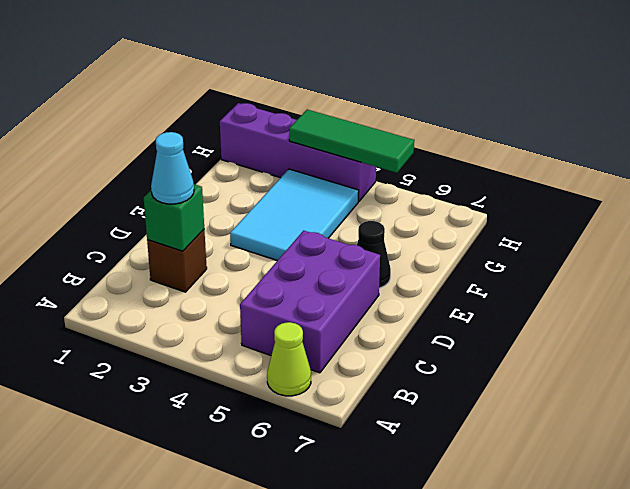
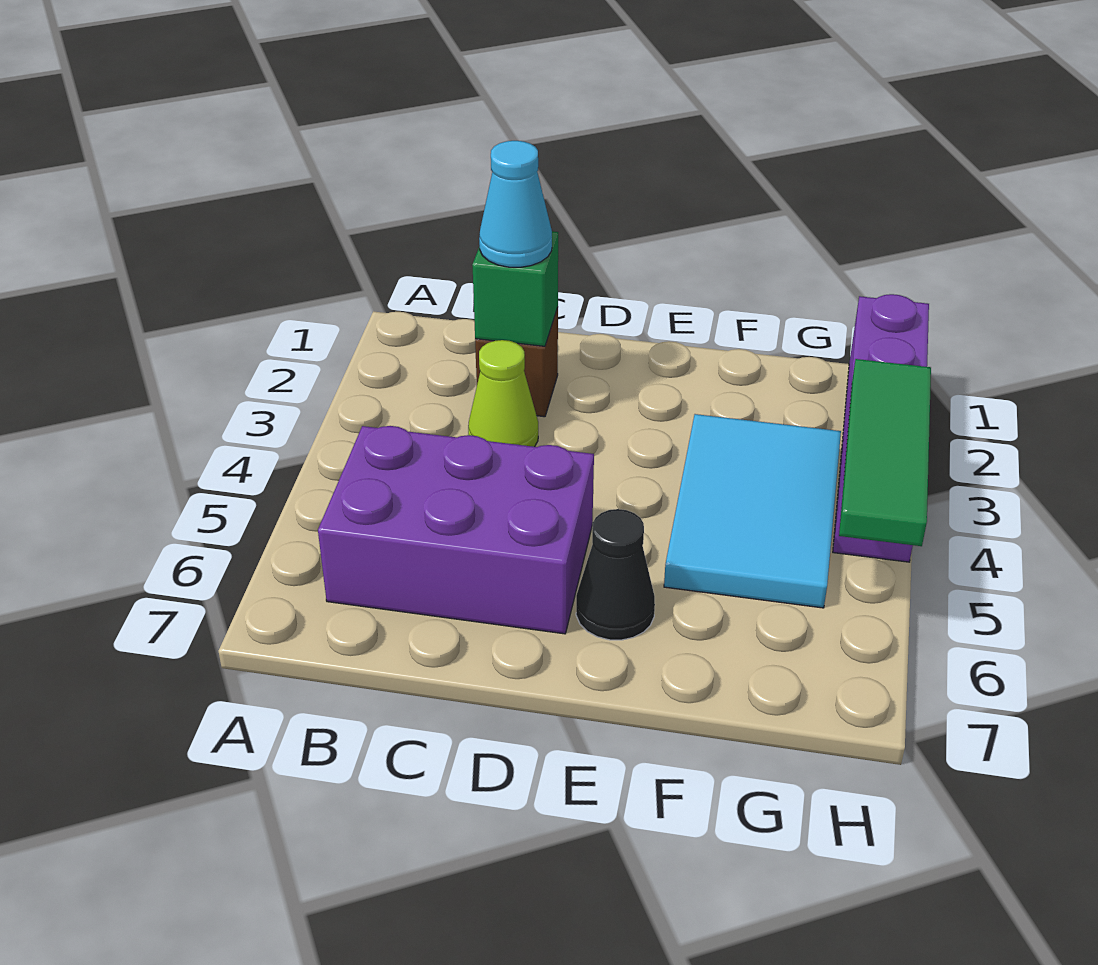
lime cone A6 level 1 -> lime cone C3 level 1
cyan tile E3:G4 level 1 -> cyan tile F3:G5 level 1

